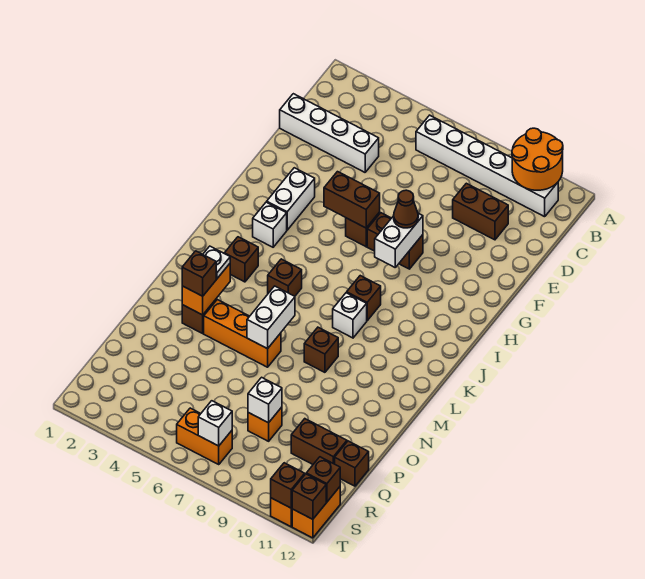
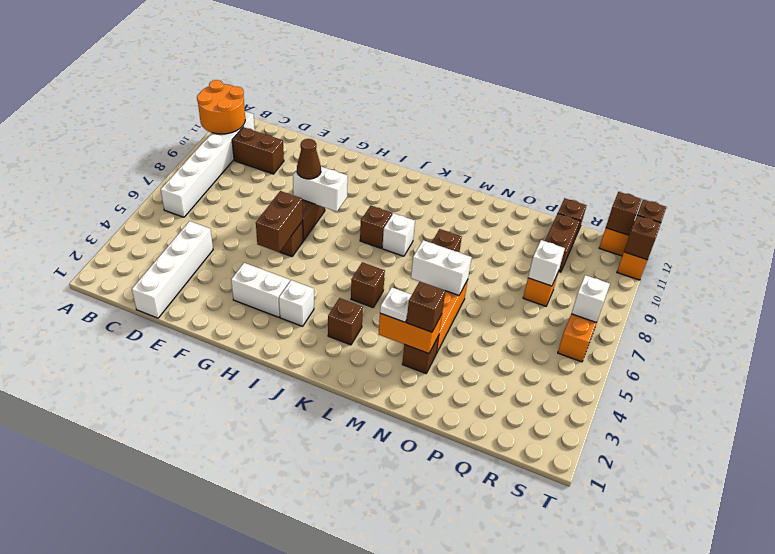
brown brick D9:D10 level 1 -> brown brick C10:D10 level 1

